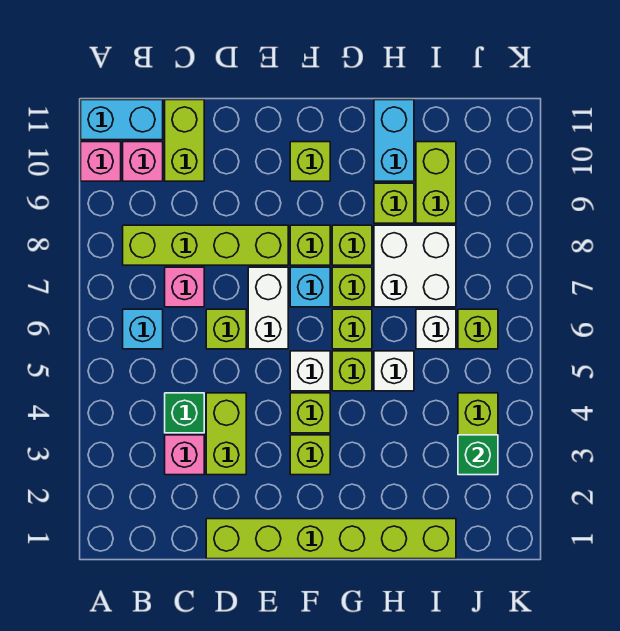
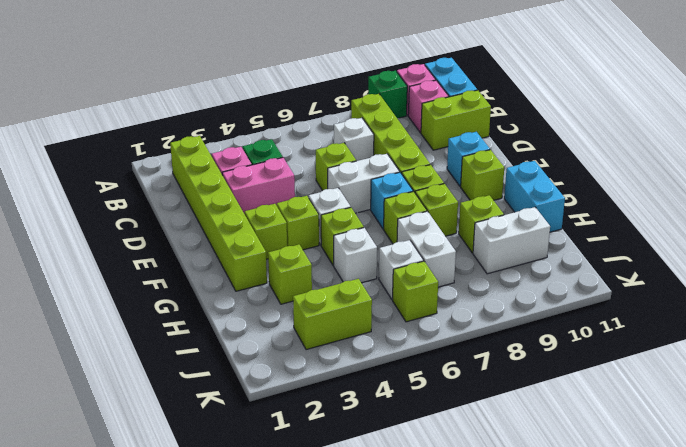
cyan brick B6 level 1 -> cyan brick E10 level 1
pink brick C7 level 1 -> white brick C7 level 1
lime brick D1:I1 level 1 -> lime brick B2:G2 level 1
lime brick D3:D4 level 1 -> pink brick D3:D4 level 1
lime brick G6 level 1 -> lime brick H3 level 1
white brick H7:I8 level 1 -> white brick H7:I7 level 1
cyan brick H10:H11 level 1 -> cyan brick G11:H11 level 1
lime brick I9:I10 level 1 -> white brick I9:I10 level 1
green brick J3 level 2 -> green brick A9 level 1

